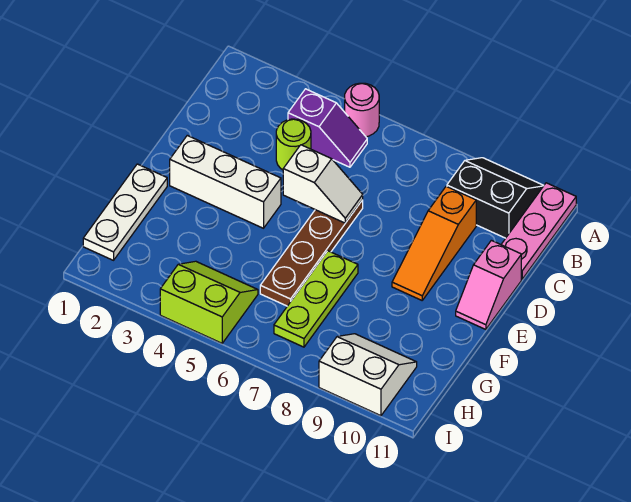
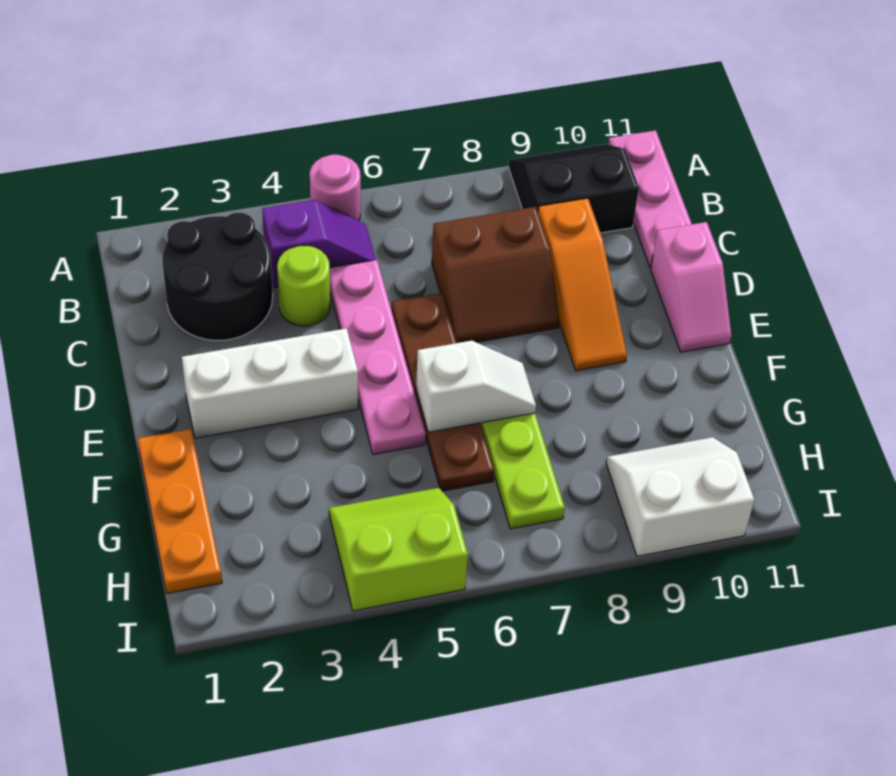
none -> black round brick B2:C3 level 1
none -> pink plate C5:F5 level 1
none -> brown slope C7:D8 level 1 top C
white slope D5:D6 level 2 top 5 -> white slope F6:F7 level 2 top 6
white plate F1:H1 level 1 -> orange plate F1:H1 level 1

